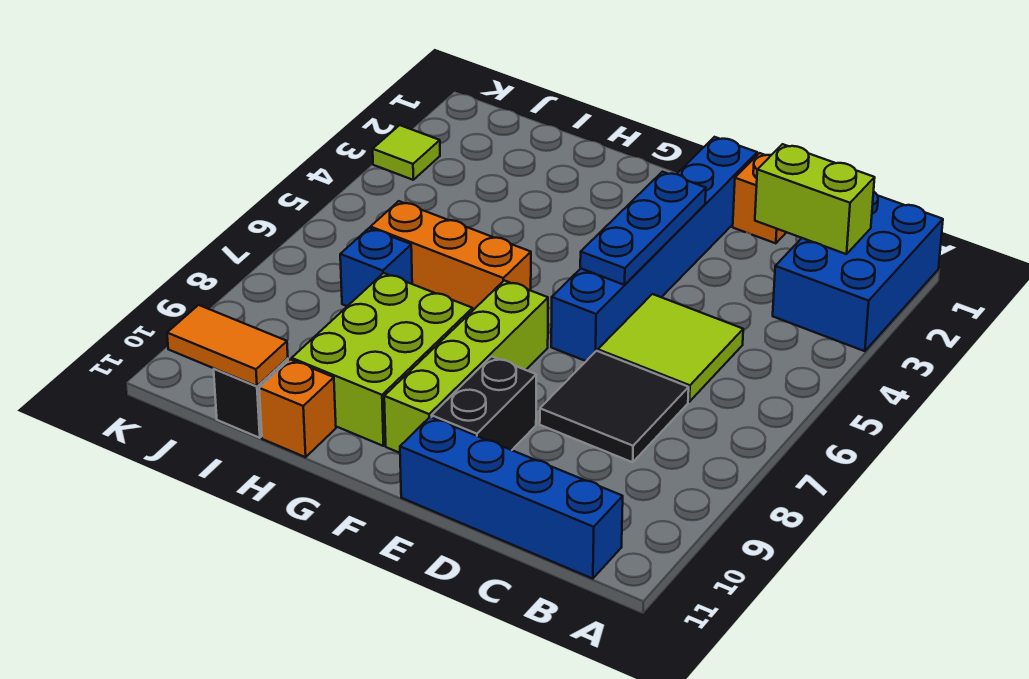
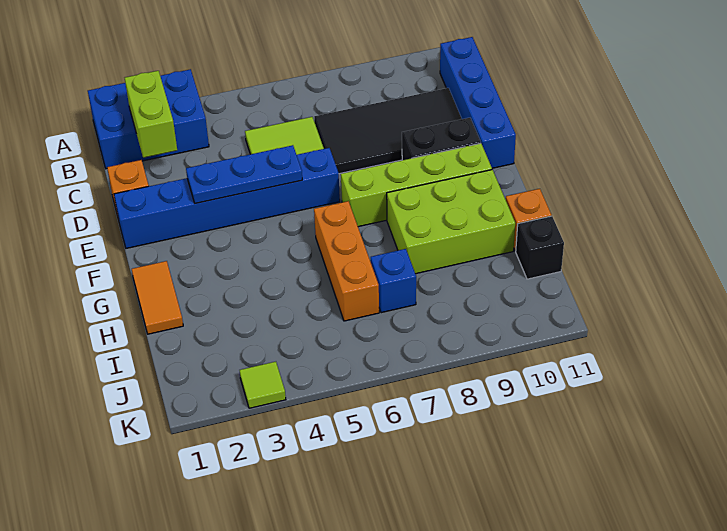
black tile C7:D8 level 1 -> black tile C7:D10 level 1
orange tile I11:J11 level 2 -> orange tile G1:H1 level 1

